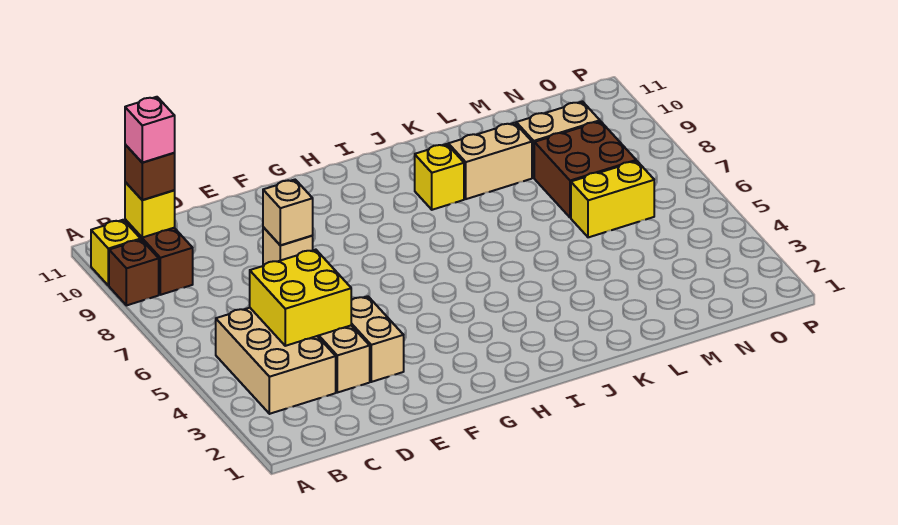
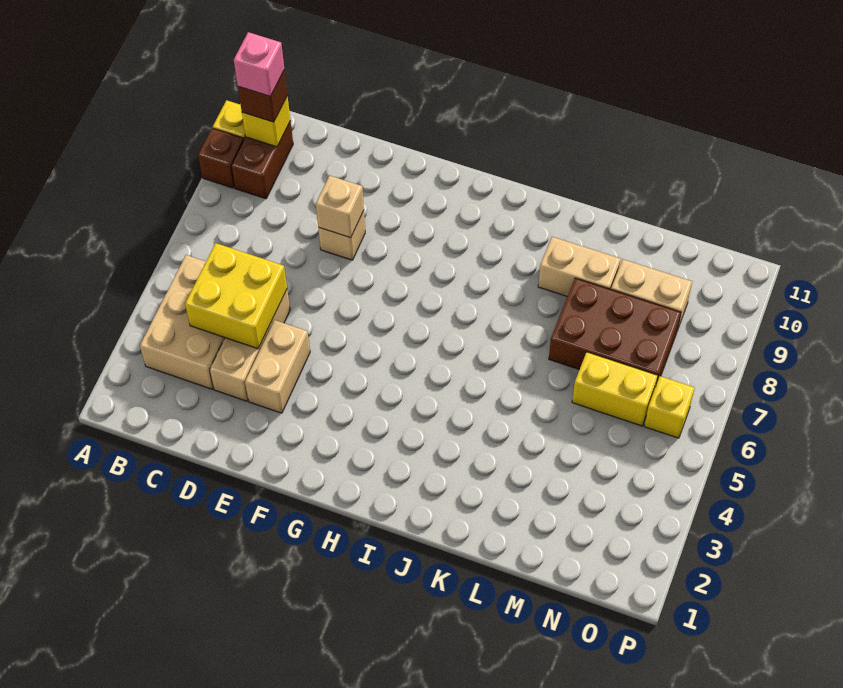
yellow brick J9 level 1 -> yellow brick O6 level 1
brown brick M7:N8 level 1 -> brown brick L7:N8 level 1

